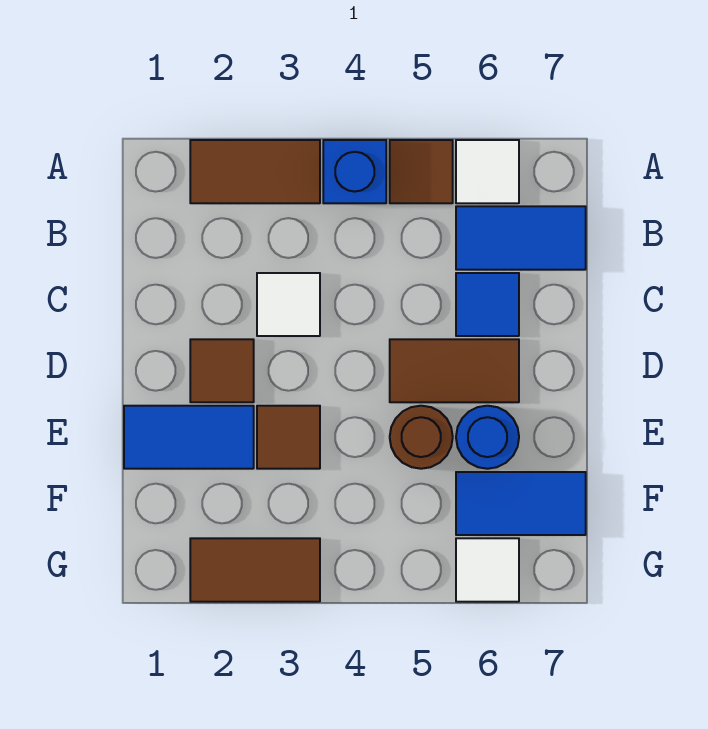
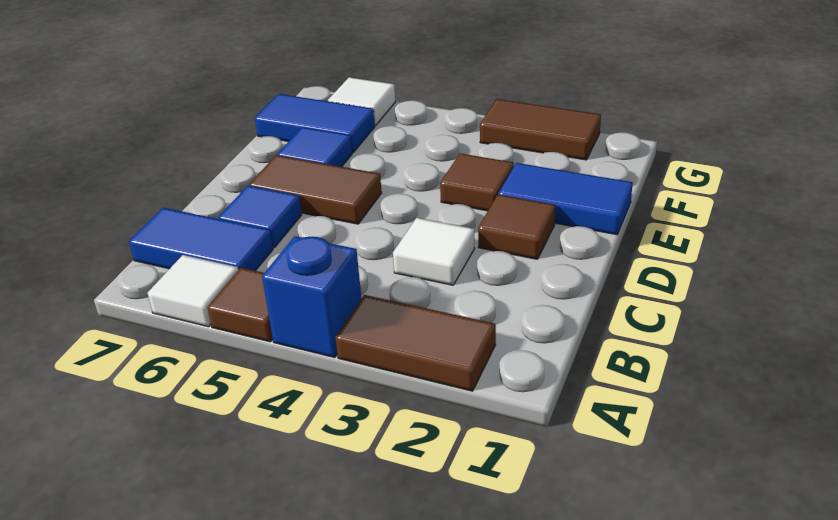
brown round brick E5 level 1 -> none
blue round brick E6 level 1 -> blue tile E6 level 1

